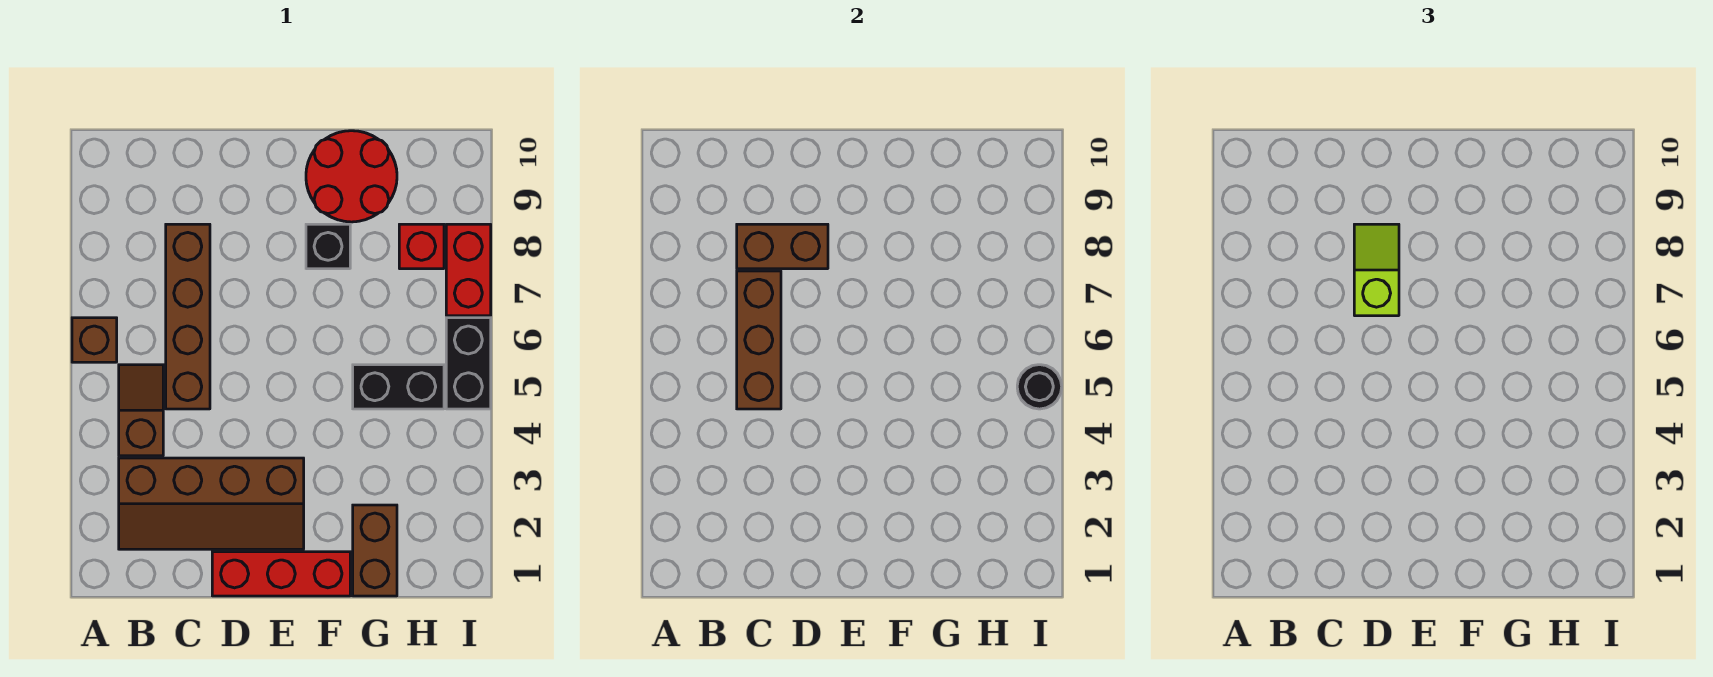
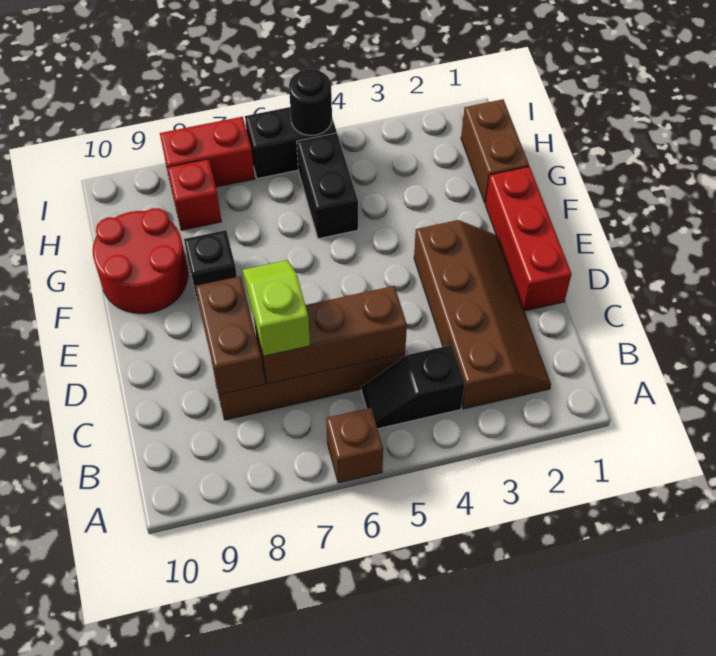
brown slope B4:B5 level 1 top 4 -> black slope B4:B5 level 1 top 4
lime slope D7:D8 level 3 top 7 -> lime slope C7:D7 level 3 top C
brown brick G1:G2 level 1 -> brown brick G1:H1 level 1

